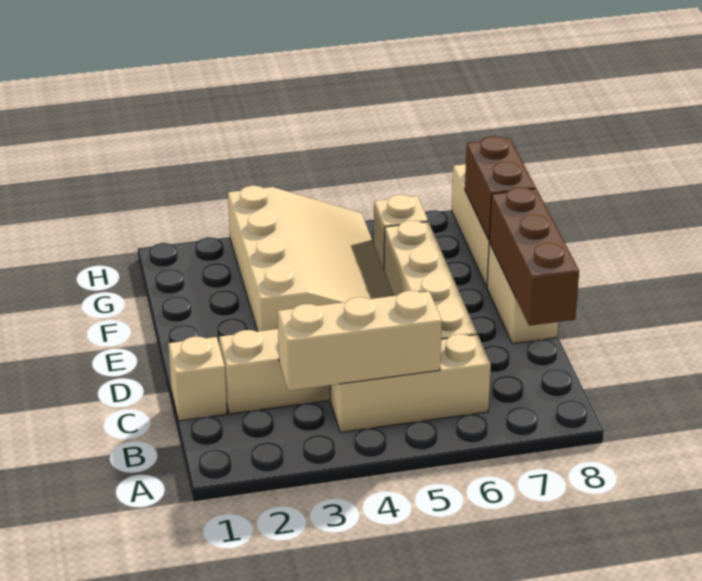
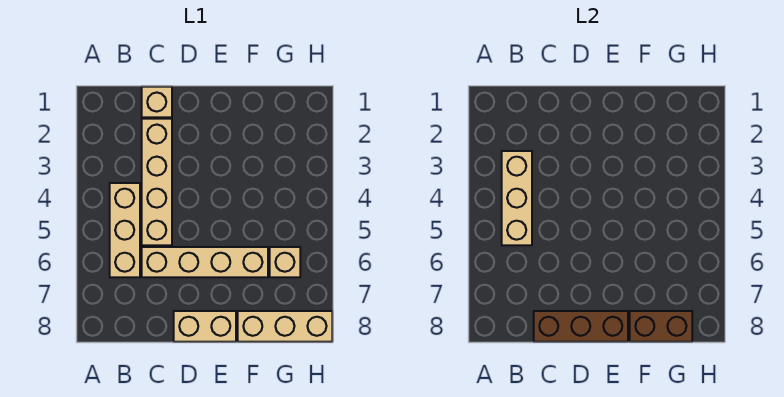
tan slope E3:H5 level 1 top 3 -> none

